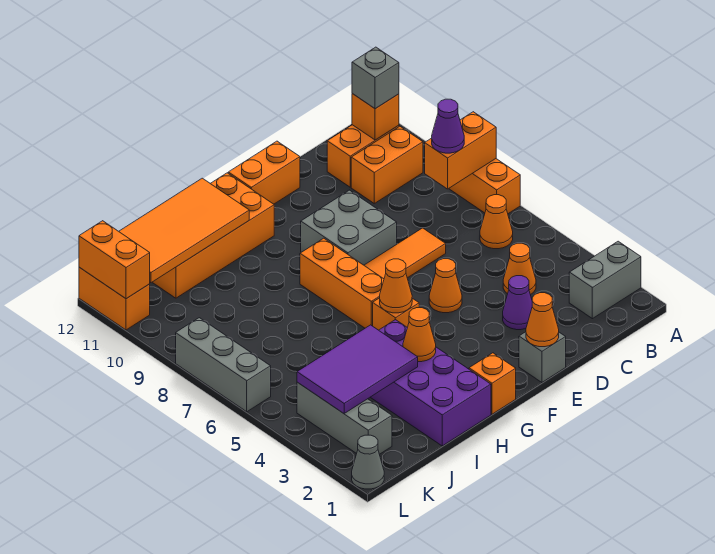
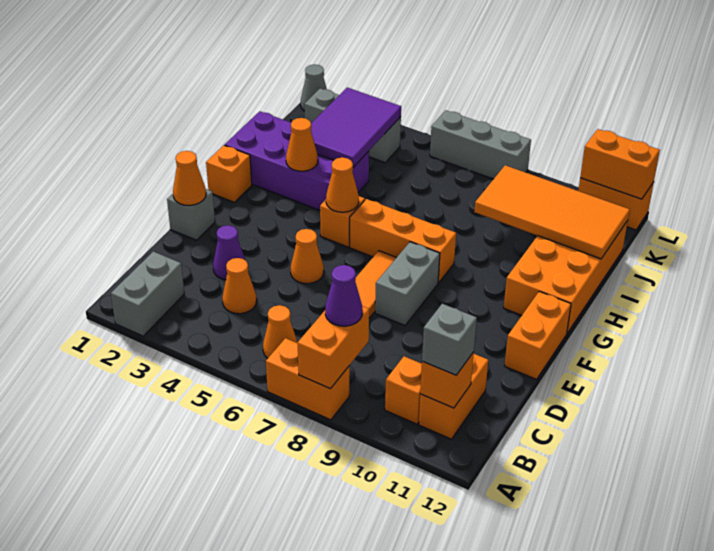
orange brick B10:C10 level 1 -> orange brick B10 level 1
grey brick E8:F9 level 1 -> grey brick E8:F8 level 1
orange tile H11:K12 level 2 -> orange tile I9:J12 level 2

